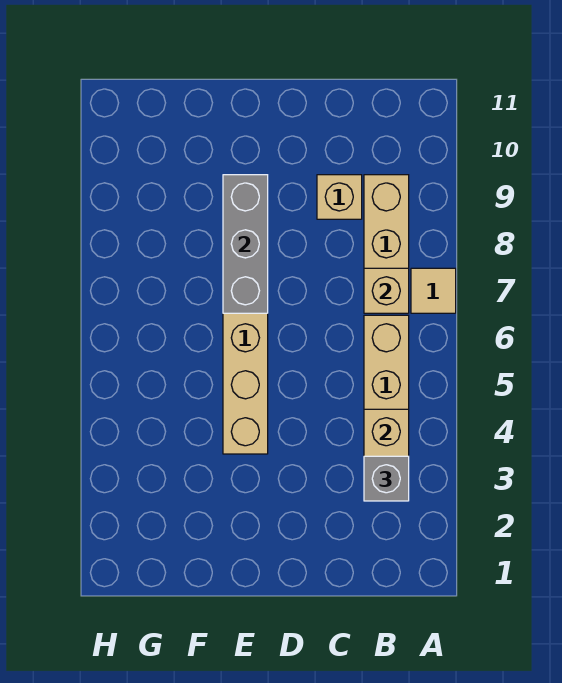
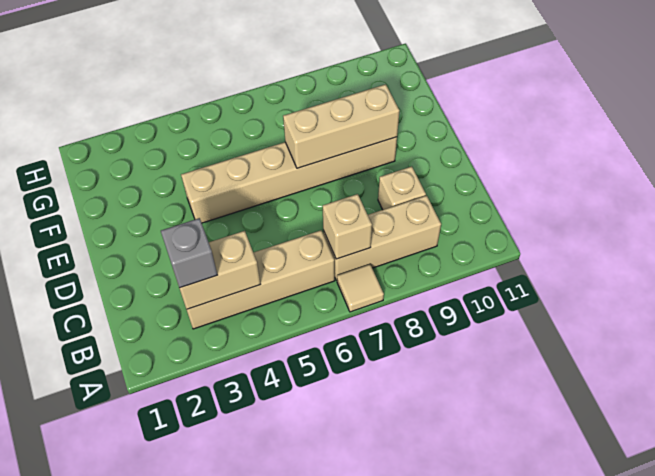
grey brick E7:E9 level 2 -> tan brick E7:E9 level 2

